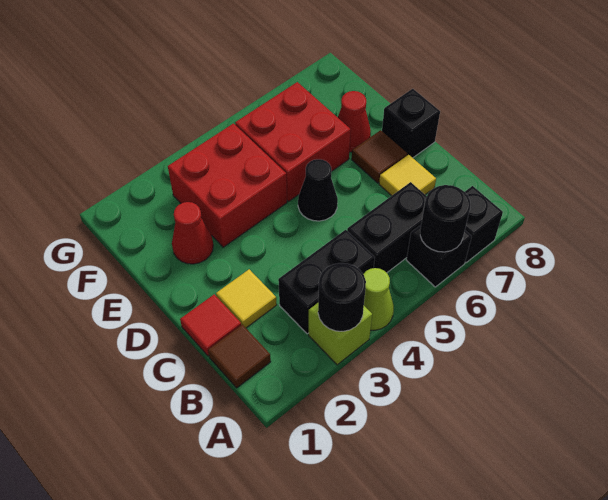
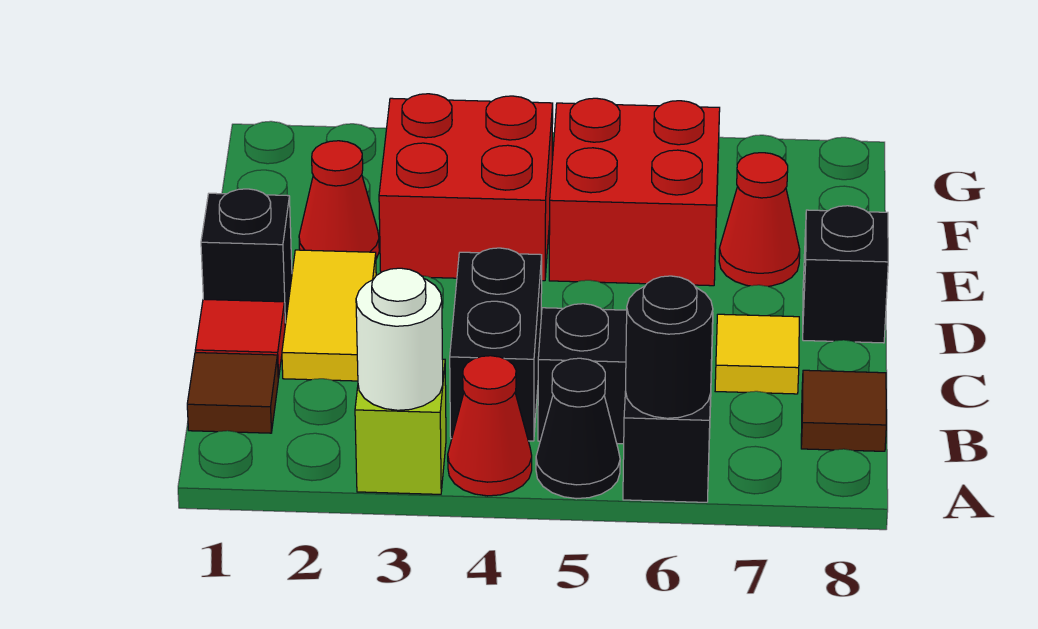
black round brick A3 level 2 -> white round brick A3 level 2
lime cone A4 level 1 -> red cone A4 level 1
black brick A7 level 1 -> black brick D1 level 1
black brick B3:B4 level 1 -> black brick B4:C4 level 1
yellow tile C2 level 1 -> yellow tile C2:D2 level 1
black cone D5 level 1 -> black cone A5 level 1
brown tile D7 level 1 -> brown tile B8 level 1

